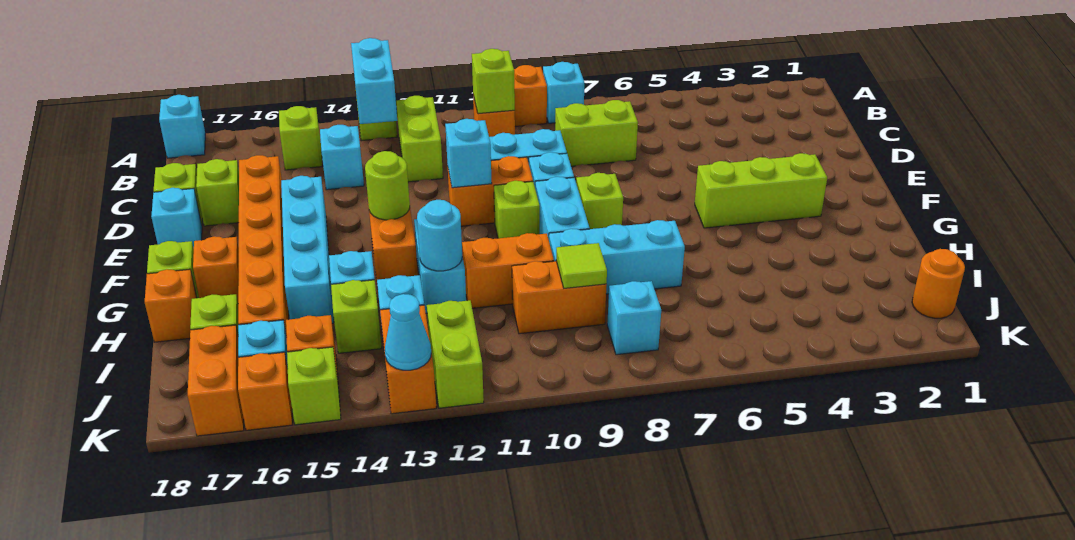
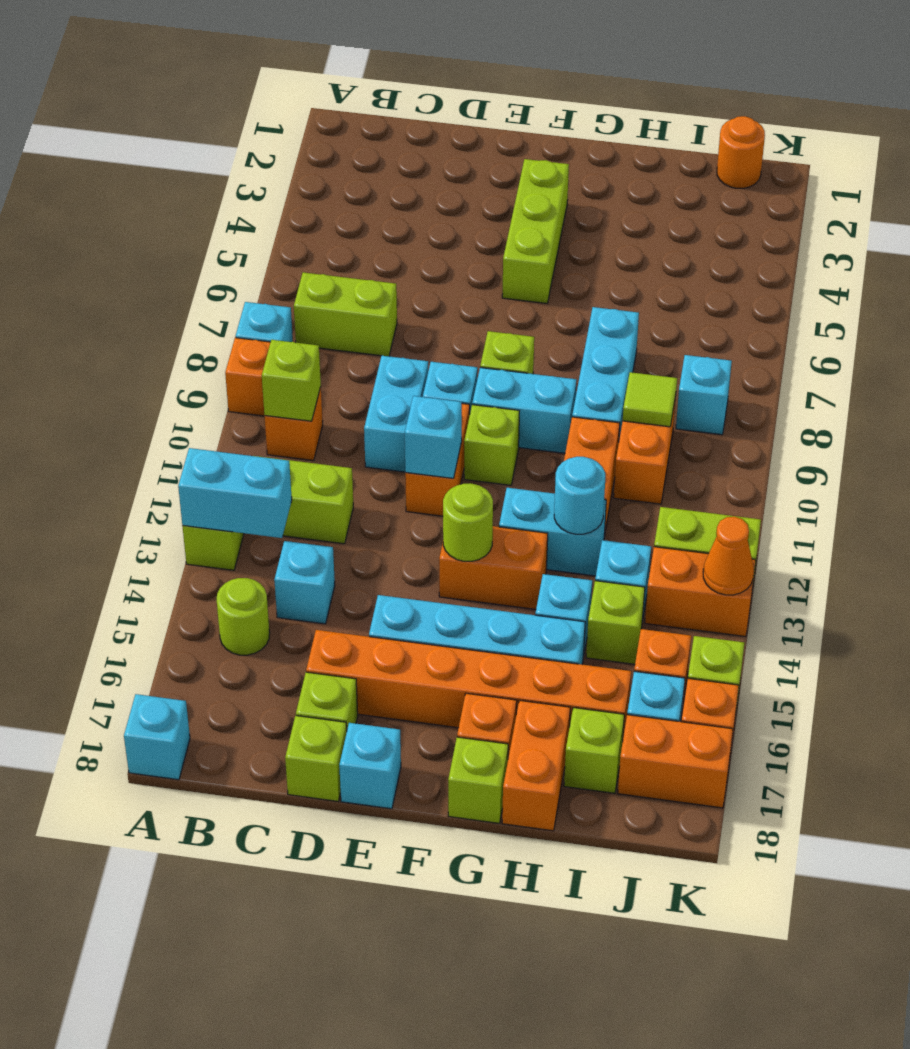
lime brick B15 level 1 -> lime round brick B15 level 1
lime brick C7:C8 level 1 -> lime brick B7:C7 level 1
orange brick H18 level 1 -> orange brick H17:H18 level 1
cyan cone K13 level 2 -> orange cone K13 level 2

